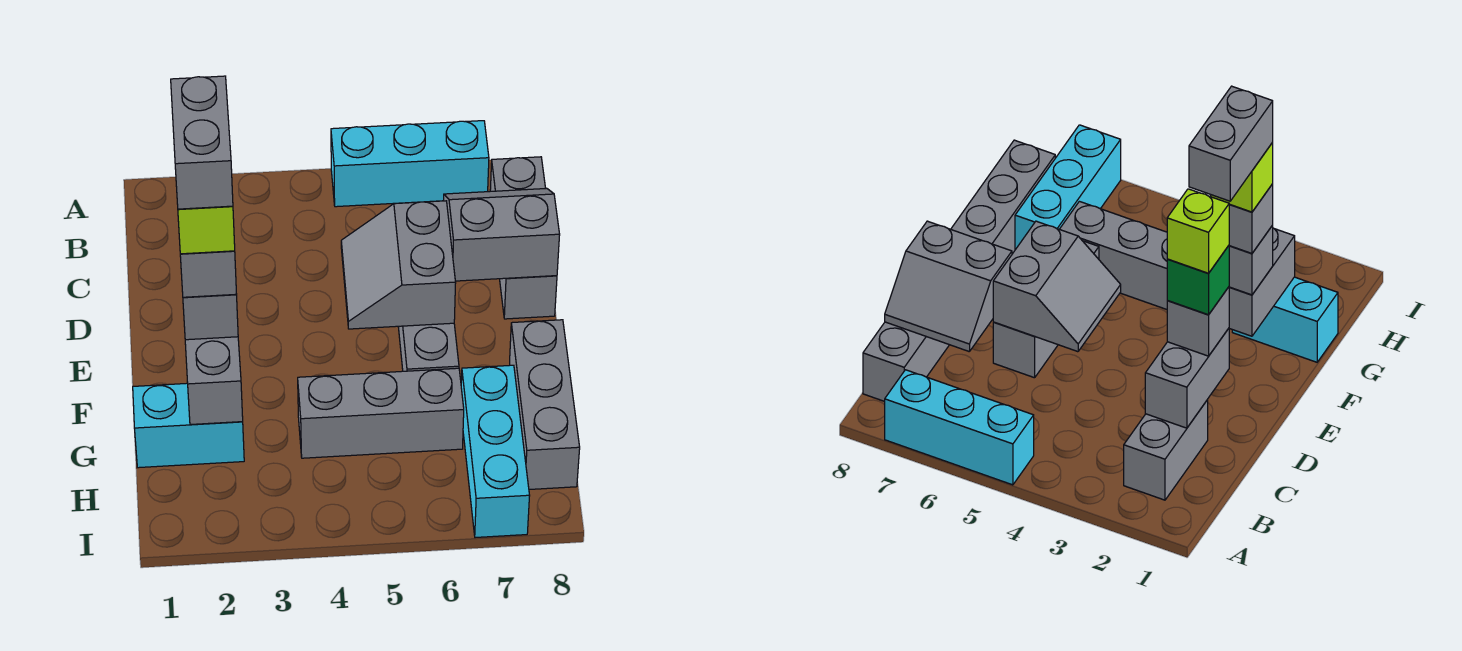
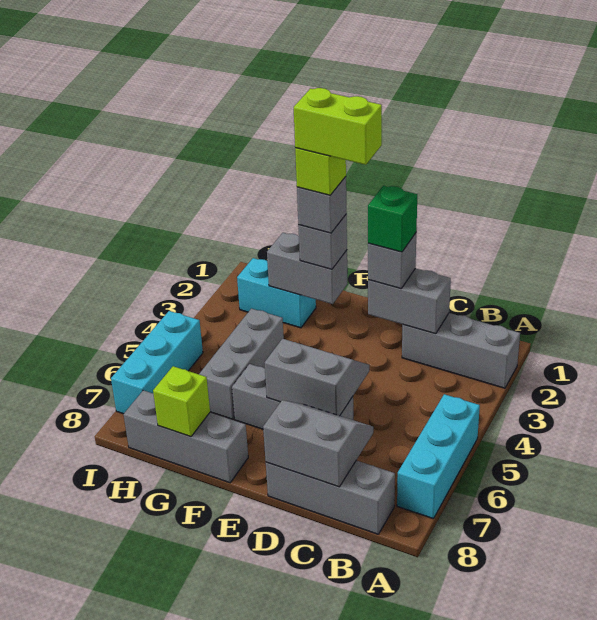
grey brick B2:C2 level 1 -> grey brick A2:C2 level 1
grey slope C7:D8 level 2 top D -> grey slope C7:D8 level 2 top 8
lime brick D2 level 5 -> lime brick G8 level 2
grey brick E2:F2 level 6 -> lime brick E2:F2 level 6
cyan brick G1:G2 level 1 -> cyan brick G2:H2 level 1
cyan brick G7:I7 level 1 -> cyan brick I5:I7 level 1

